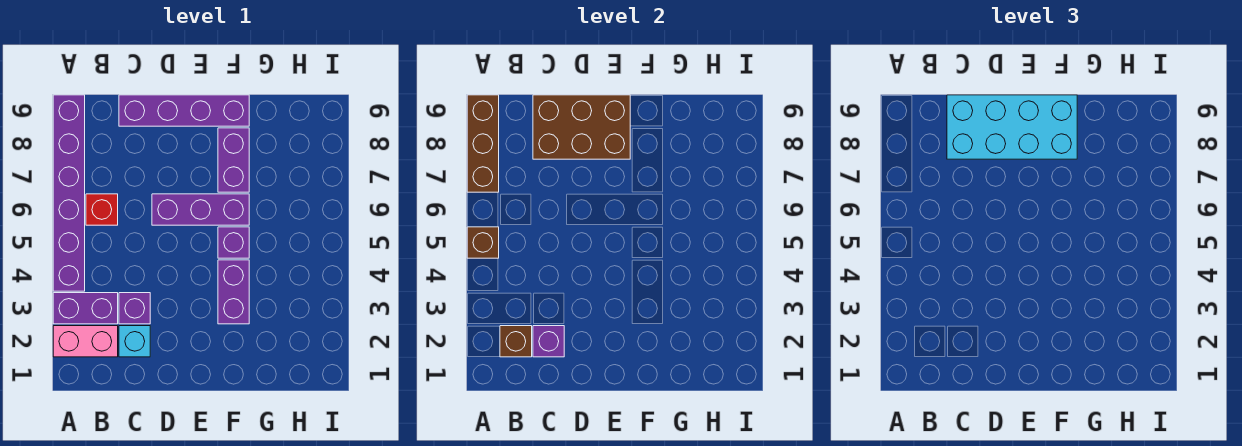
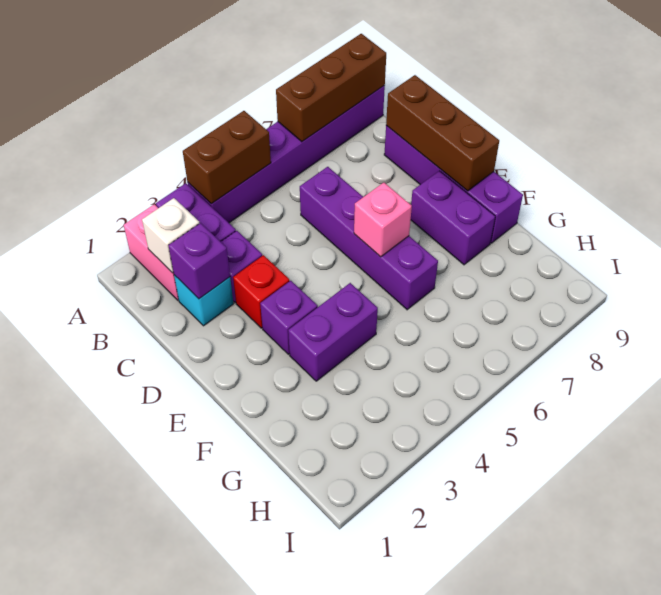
brown brick A5 level 2 -> brown brick A4:A5 level 2
brown brick B2 level 2 -> white brick B2 level 2
red brick B6 level 1 -> red brick D3 level 1
brown brick C8:E9 level 2 -> brown brick C9:E9 level 2
cyan brick C8:F9 level 3 -> none
purple brick D6:F6 level 1 -> purple brick C6:F6 level 1
none -> pink brick E6 level 2
purple brick F5 level 1 -> purple brick E3 level 1
purple brick F7:F8 level 1 -> purple brick E8:F8 level 1

